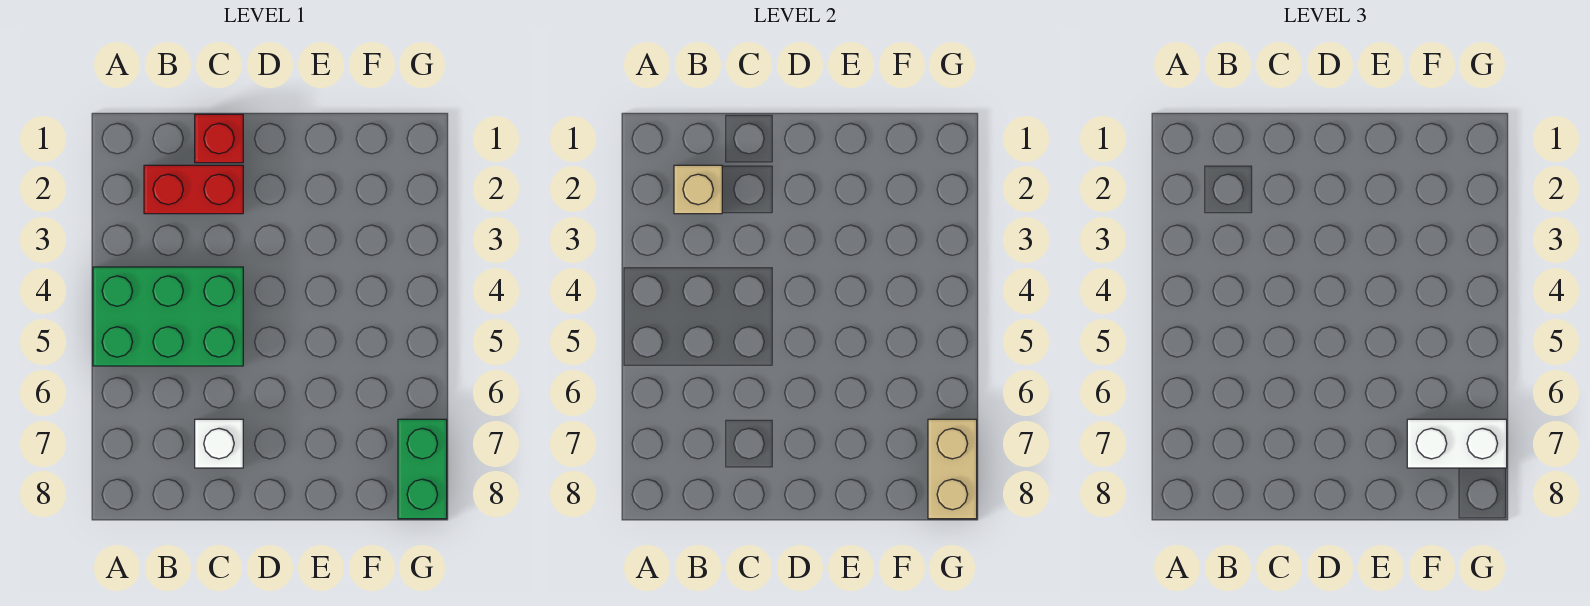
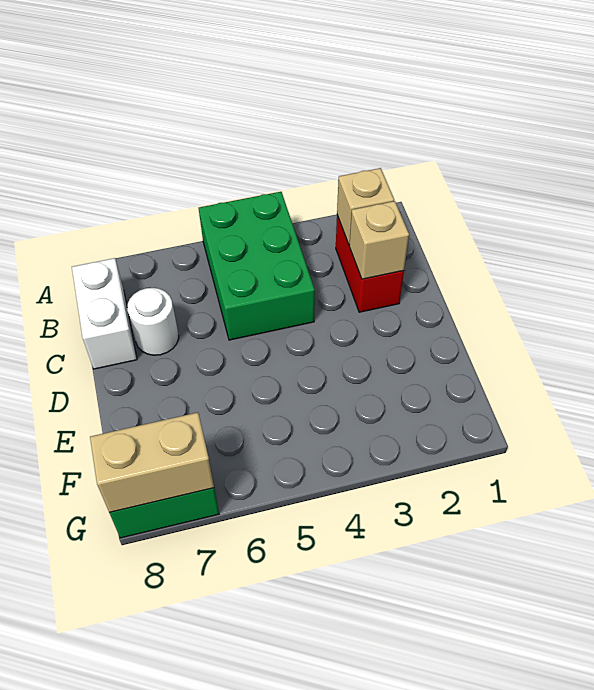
red brick C1 level 1 -> none
none -> tan brick C2 level 2
white brick C7 level 1 -> white round brick C7 level 1
white brick F7:G7 level 3 -> white brick B8:C8 level 1

